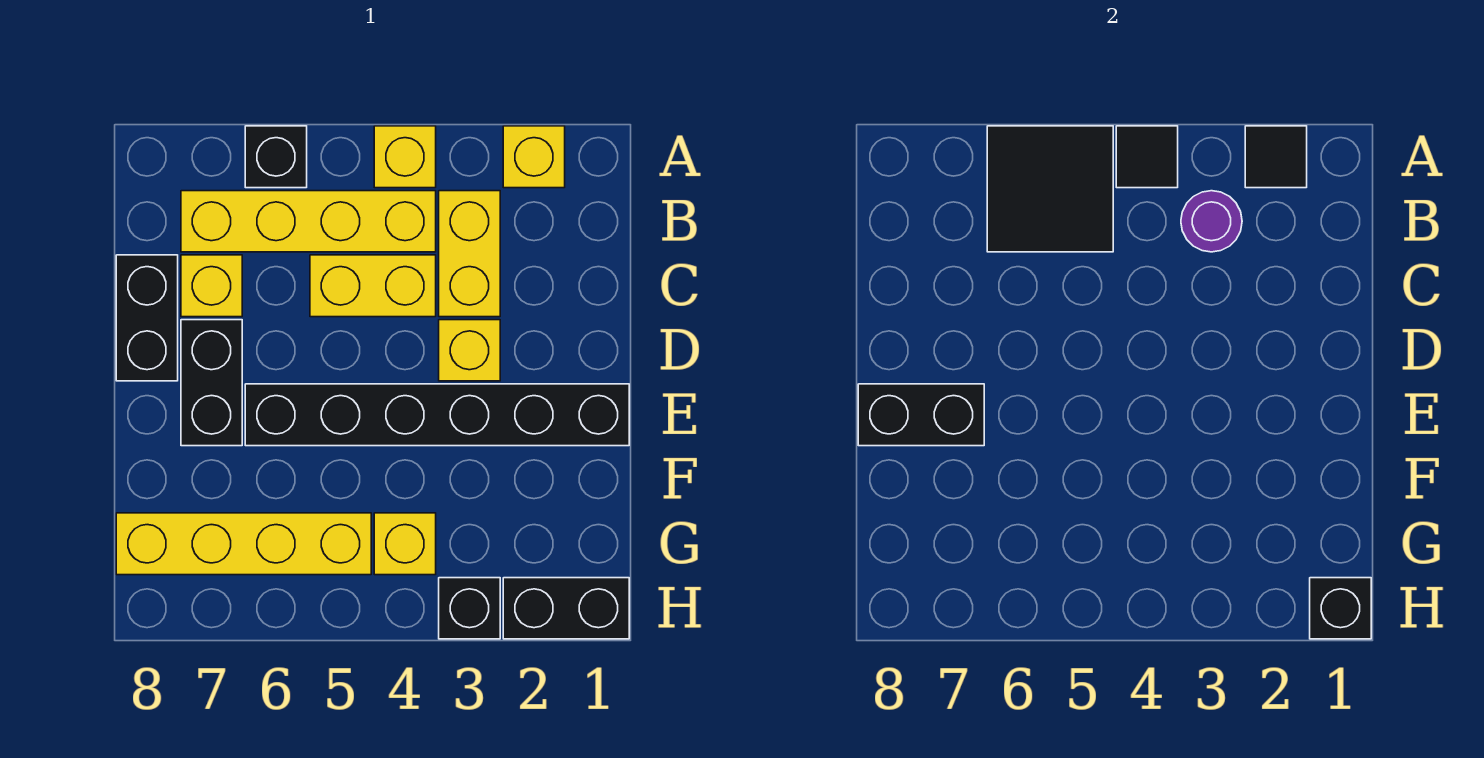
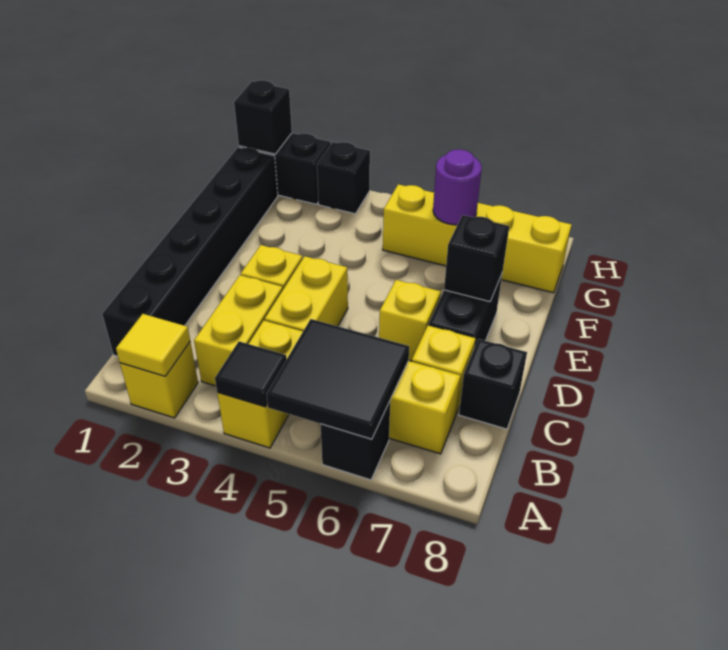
black tile A2 level 2 -> yellow tile A2 level 2
purple round brick B3 level 2 -> purple round brick G6 level 2
yellow brick C4:C5 level 1 -> yellow brick C4:D4 level 1
black brick C8:D8 level 1 -> black brick C8 level 1
black brick E1:E6 level 1 -> black brick B1:G1 level 1
black brick E7:E8 level 2 -> black brick E7 level 2
yellow brick G4 level 1 -> yellow brick D6 level 1

